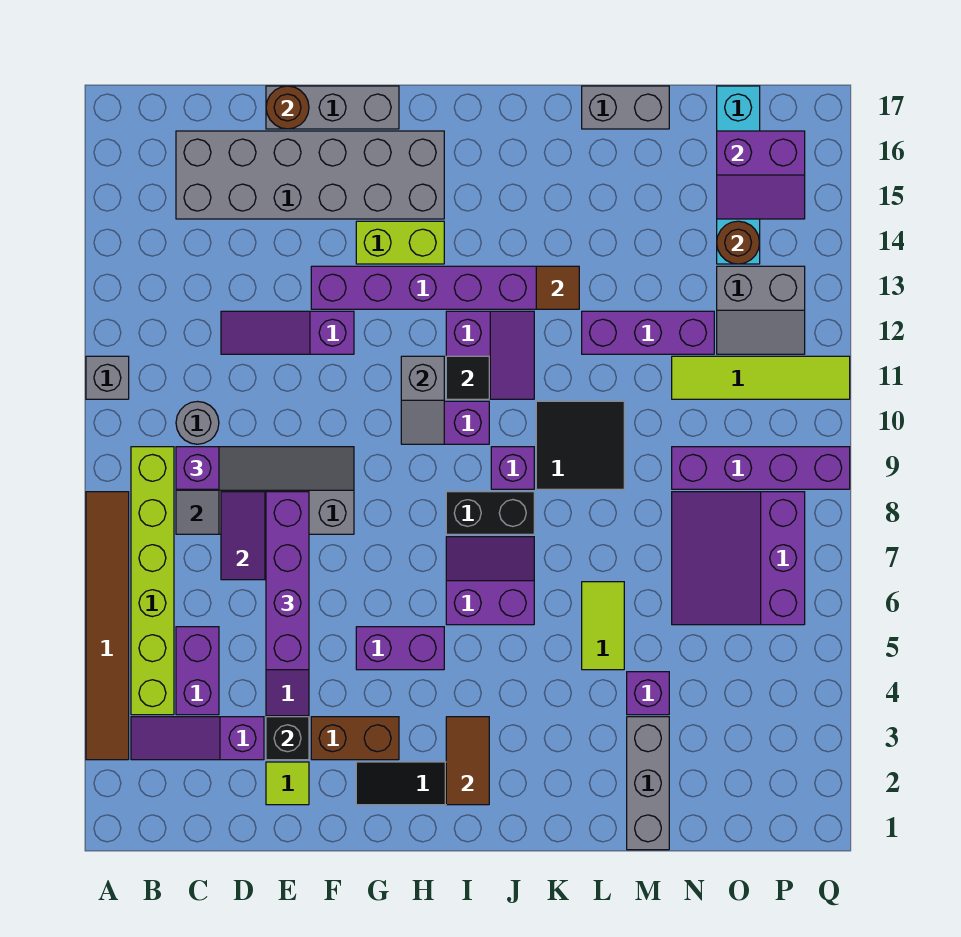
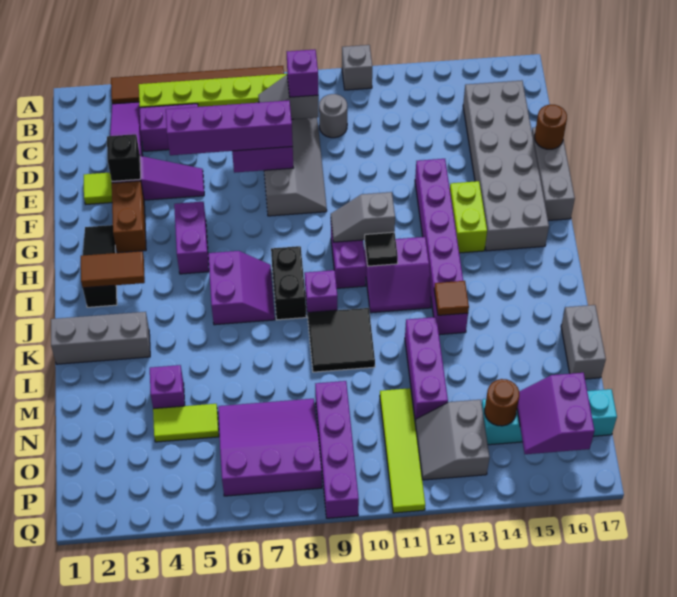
purple slope D12:F12 level 1 top F -> none
lime tile L5:L6 level 1 -> lime tile N4:N5 level 1
grey brick M1:M3 level 1 -> grey brick K1:K3 level 1

